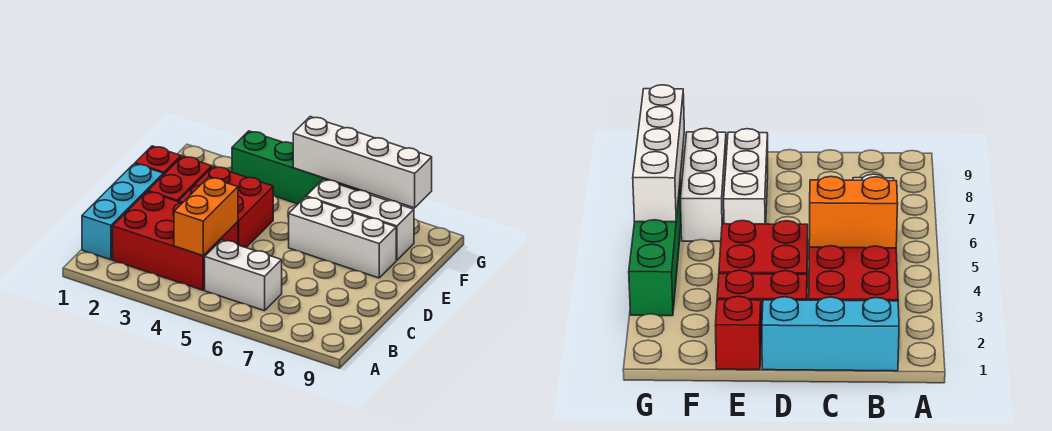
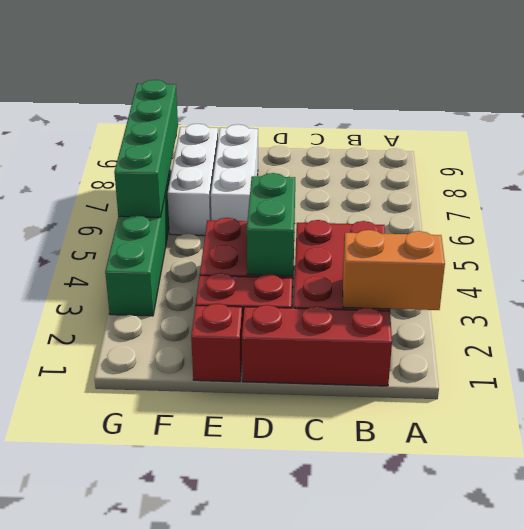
cyan brick B1:D1 level 1 -> red brick B1:D1 level 1
orange brick B4:C4 level 2 -> orange brick A2:B2 level 2
white brick B5:B6 level 1 -> none
none -> green brick D3:D4 level 2
white brick G5:G8 level 2 -> green brick G5:G8 level 2

